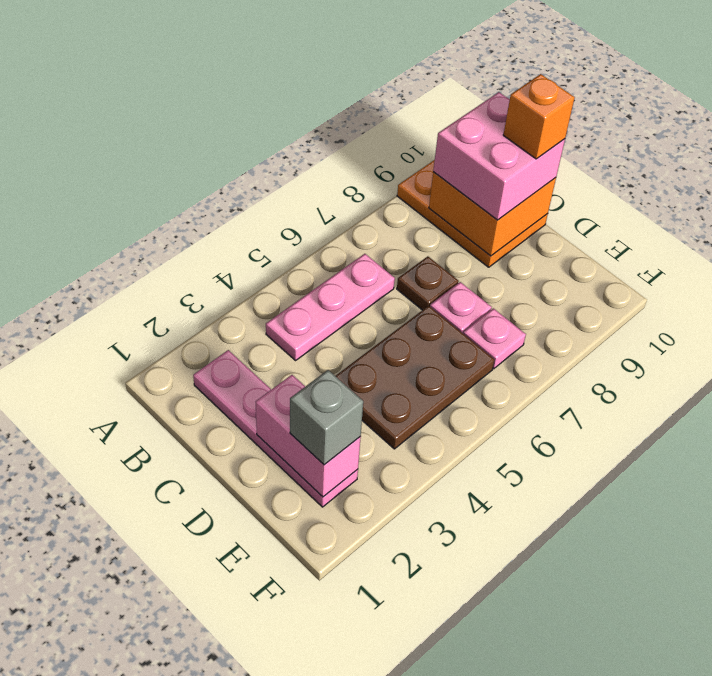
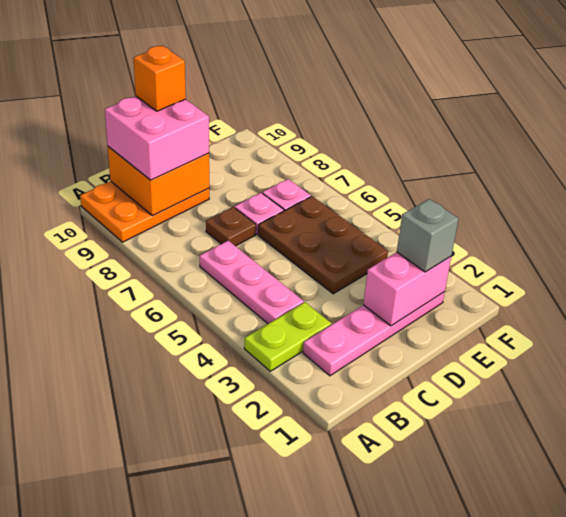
none -> lime plate A3:B3 level 1

